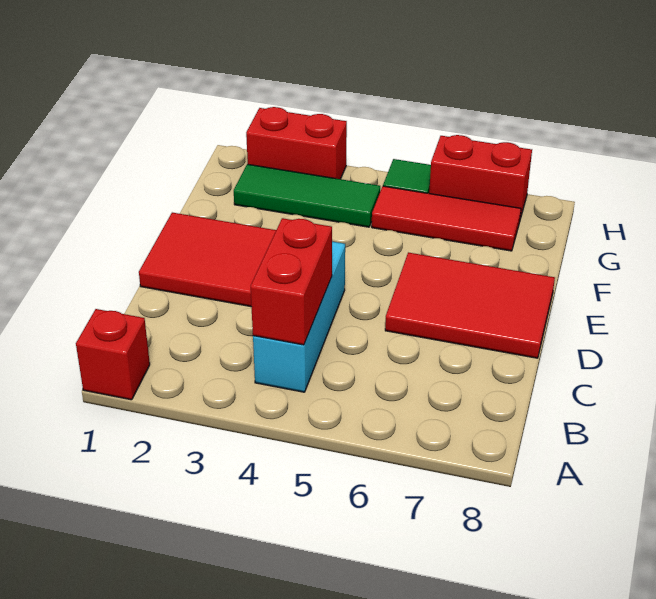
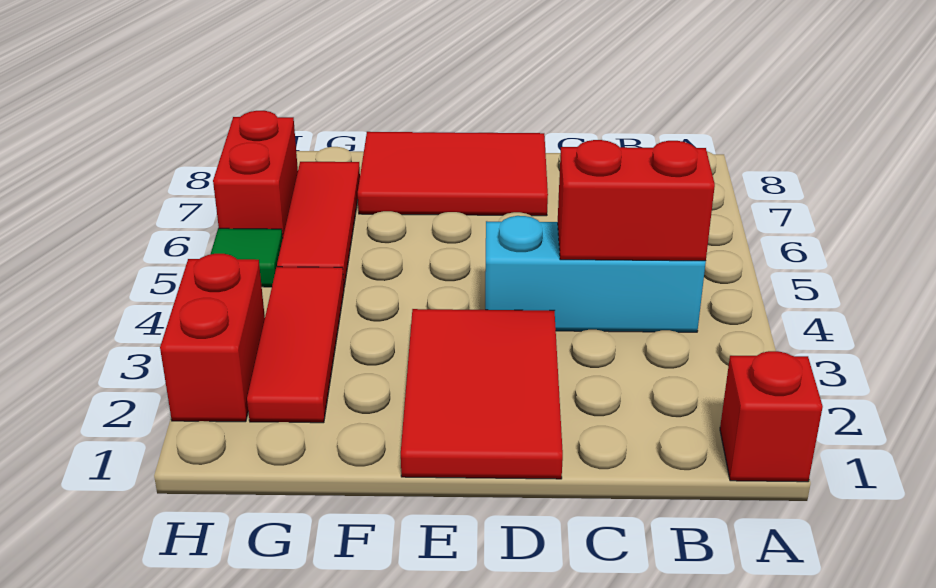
red tile D6:E8 level 1 -> red tile D7:F8 level 1
green tile G2:G4 level 1 -> red tile G2:G4 level 1

